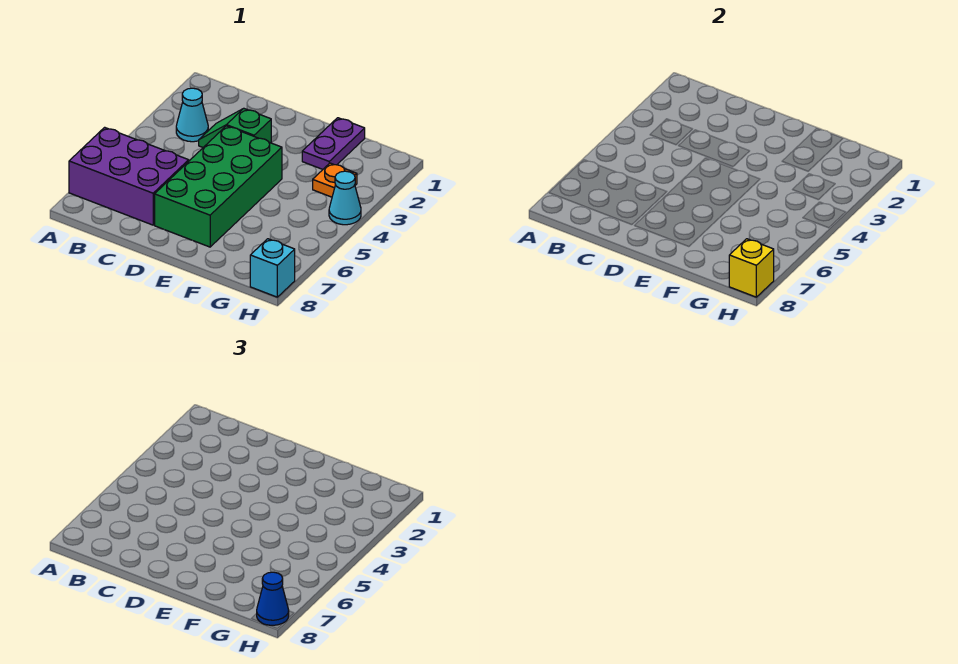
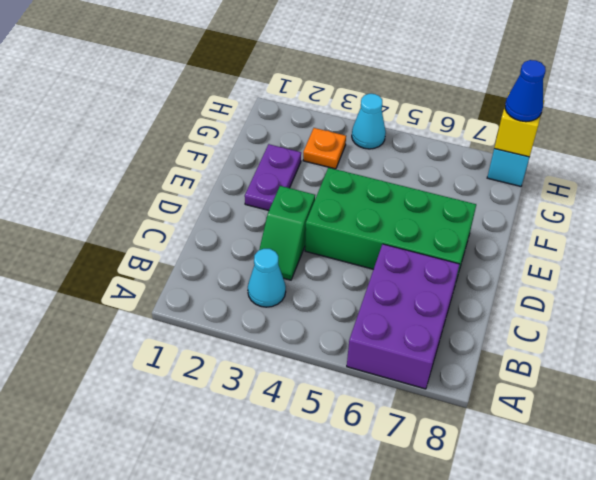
purple plate F1:F2 level 1 -> purple plate E2:F2 level 1

